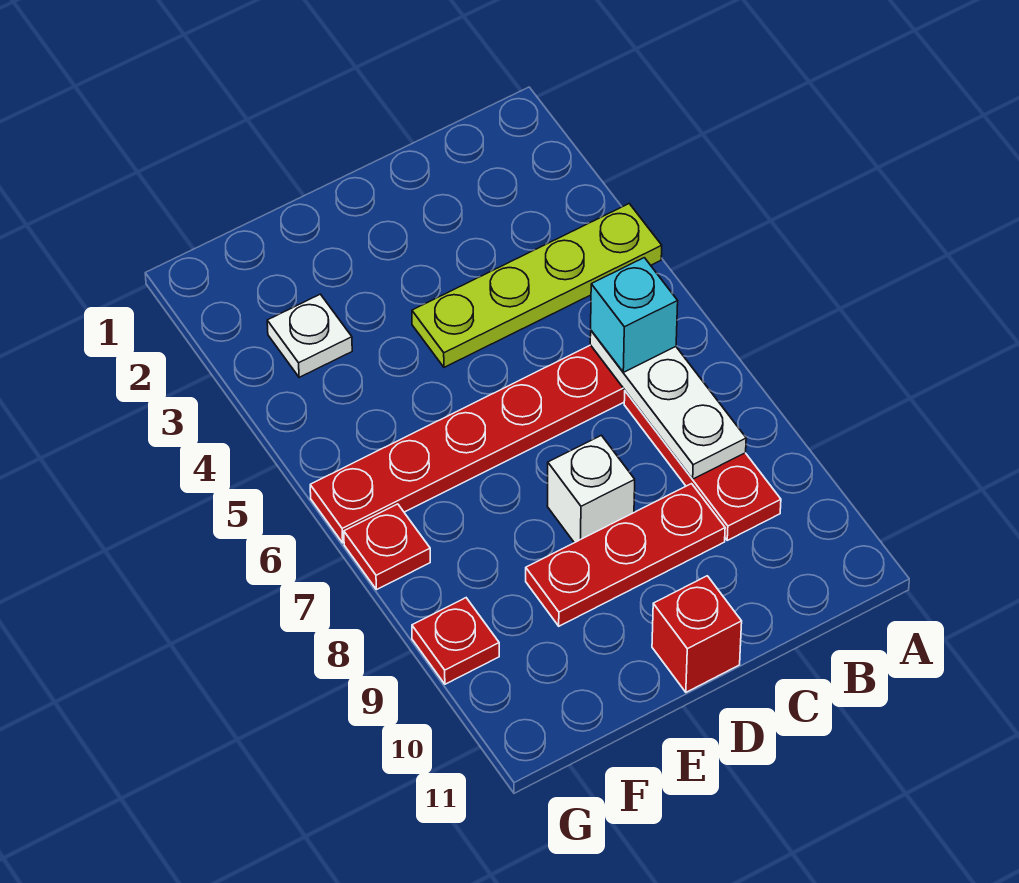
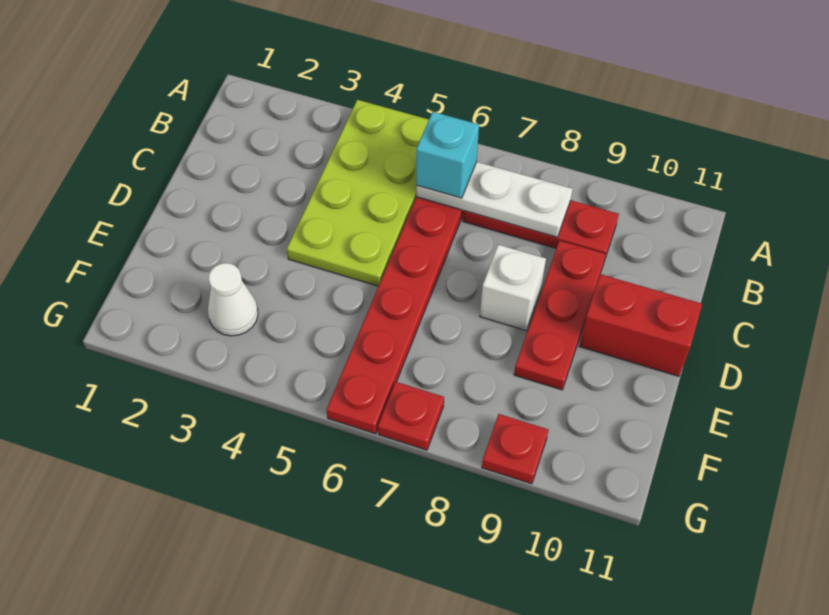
lime plate A4:D4 level 1 -> lime plate A4:D5 level 1
red brick D11 level 1 -> red brick D10:D11 level 1
white plate F3 level 1 -> white cone F3 level 1

